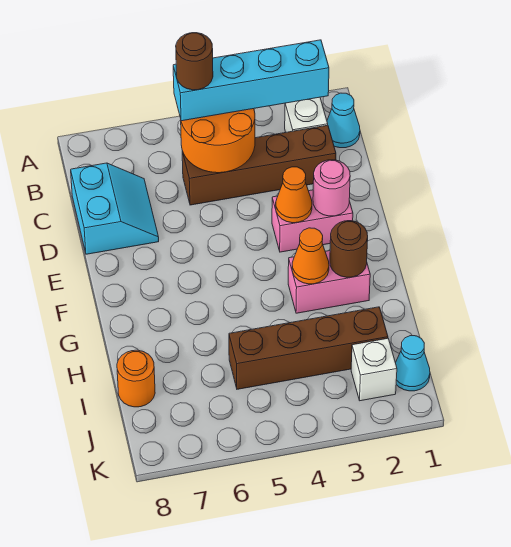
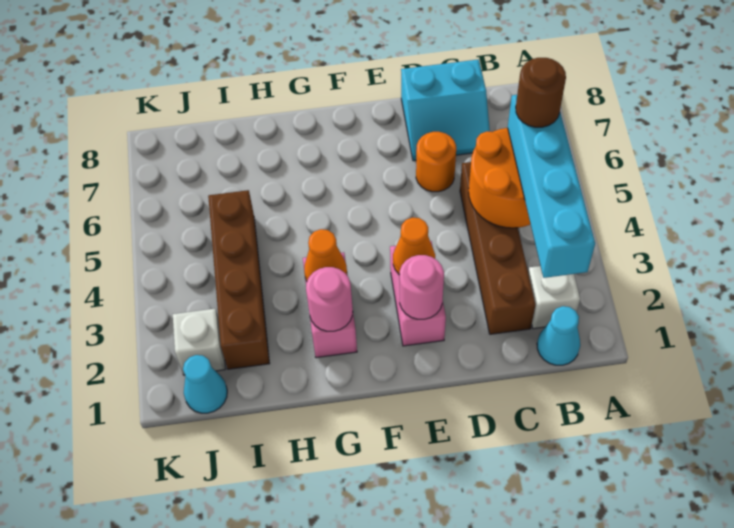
brown round brick G2 level 2 -> pink round brick G2 level 2
orange round brick I8 level 1 -> orange round brick D6 level 1

